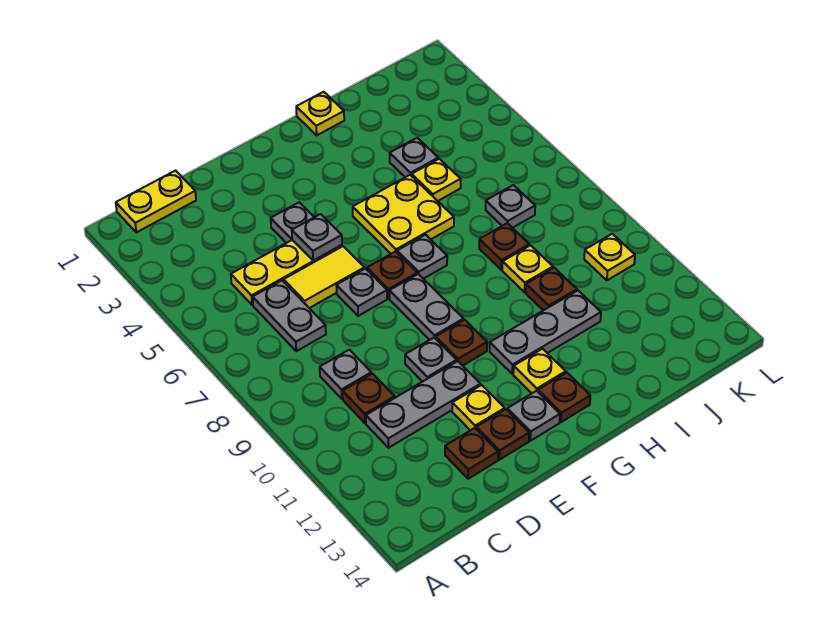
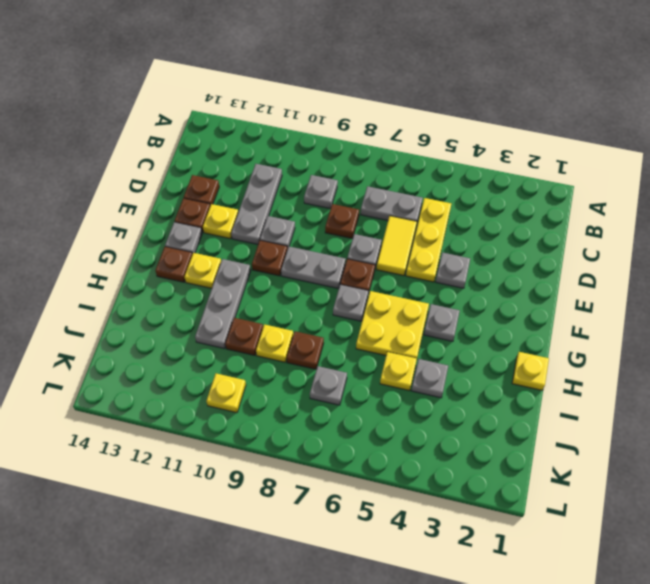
yellow plate B1:C1 level 1 -> none
brown plate C10 level 1 -> brown plate D8 level 1
grey plate E5 level 2 -> grey plate G4 level 1

